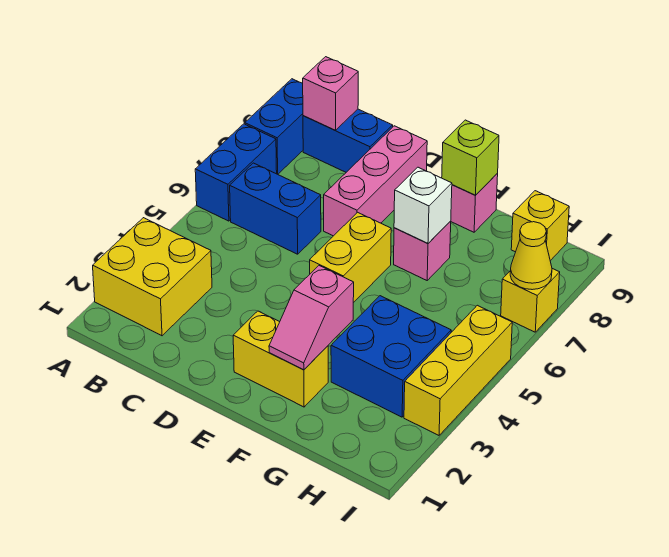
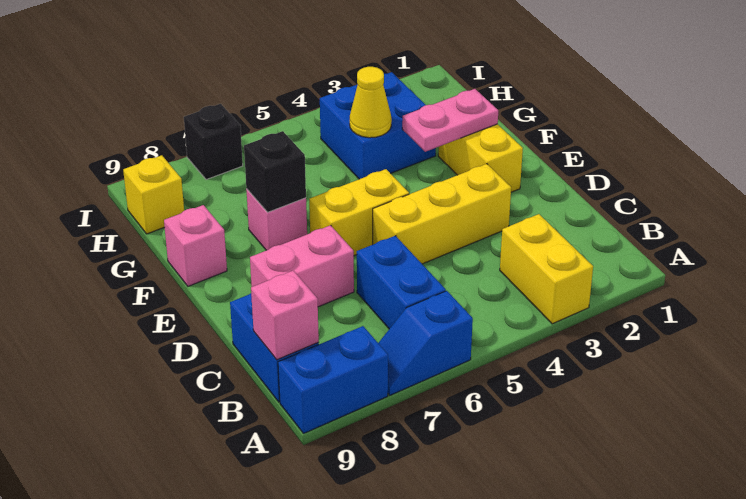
yellow brick A2:B3 level 1 -> yellow brick A3:B3 level 1
blue brick A6:A7 level 1 -> blue slope A6:A7 level 1 top 6
pink brick D7:D9 level 1 -> pink brick D7:D8 level 1
pink slope F2:F3 level 2 top 3 -> pink plate F2:F3 level 2
white brick F7 level 2 -> black brick F7 level 2
lime brick F9 level 2 -> none
yellow brick I3:I5 level 1 -> yellow brick D3:D5 level 1
yellow brick I7 level 1 -> black brick I7 level 1
yellow cone I7 level 2 -> yellow cone G4 level 2

